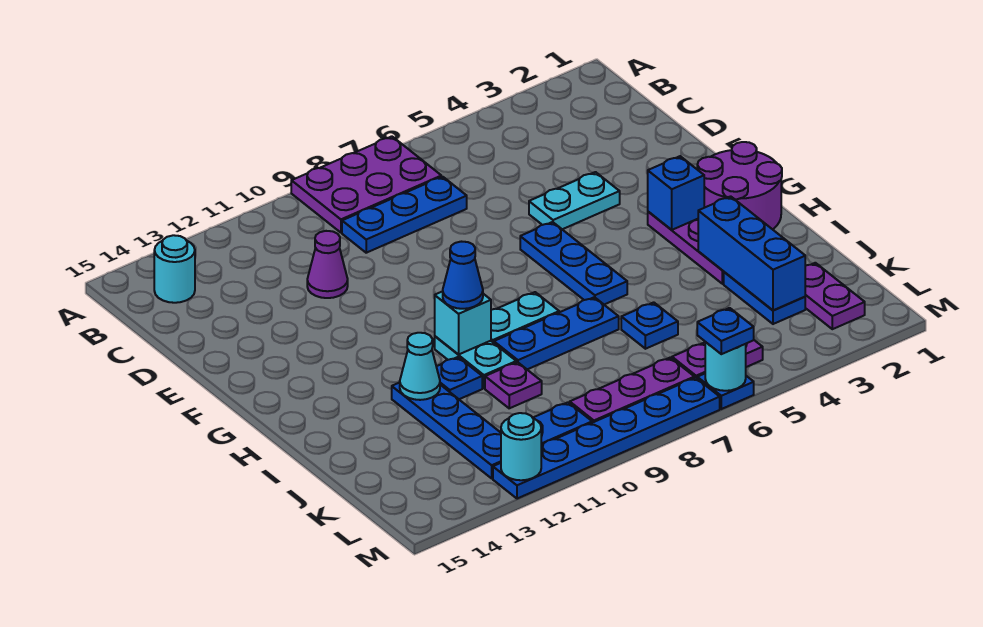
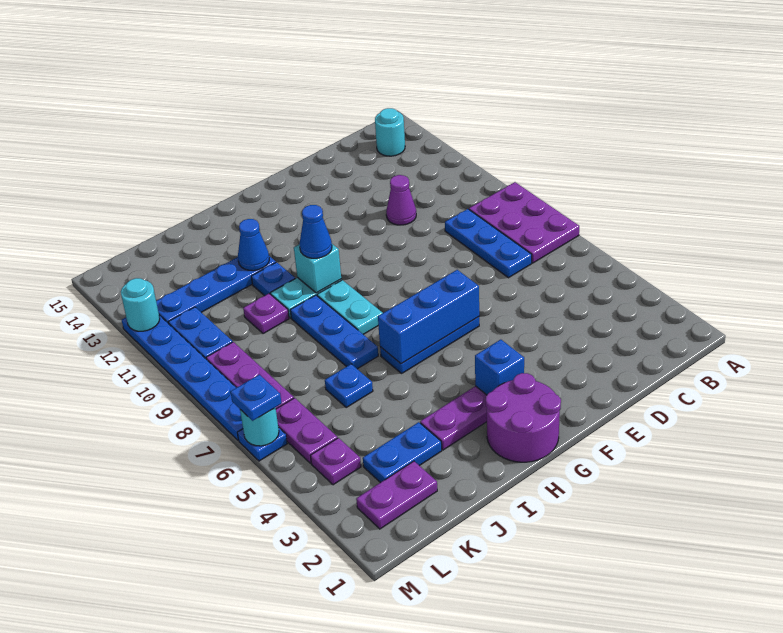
cyan plate E4:E5 level 1 -> none
blue brick I3:K3 level 2 -> blue brick F6:H6 level 2
cyan cone I12 level 2 -> blue cone I12 level 2
none -> purple plate L4 level 1

